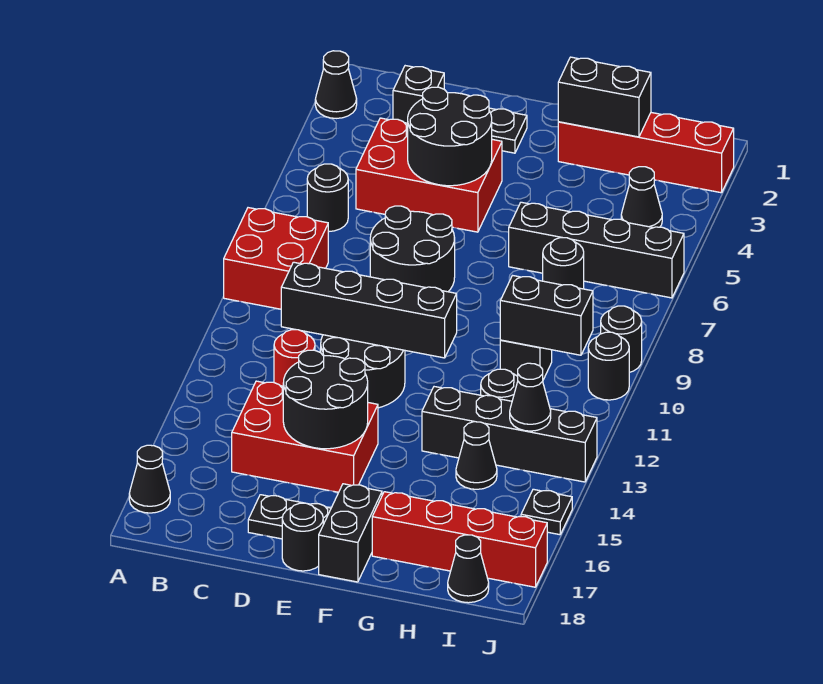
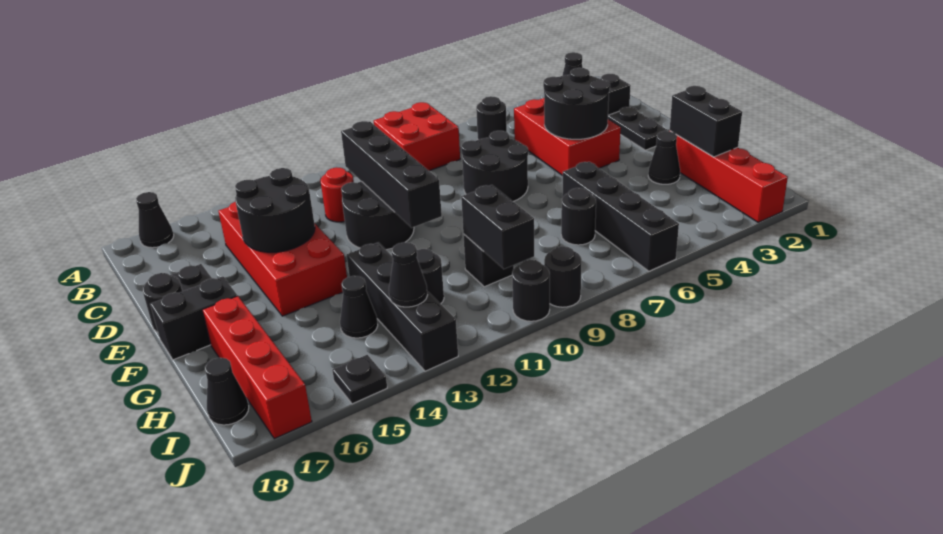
red brick C14:E15 level 1 -> red brick C14:F15 level 1
black cone I4 level 1 -> black cone G3 level 1

